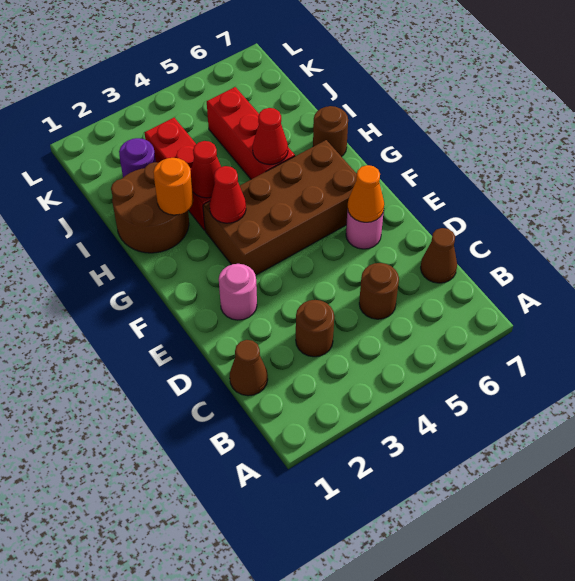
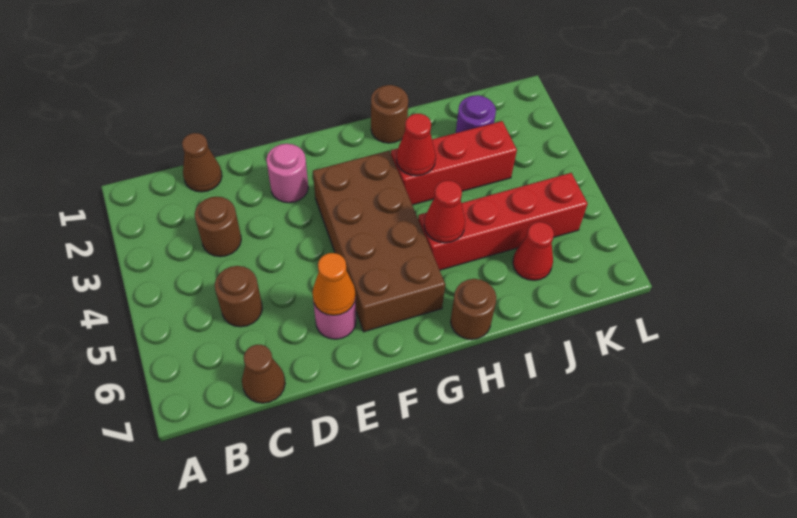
red cone G3 level 2 -> red cone J6 level 1
brown round brick H1:I2 level 1 -> brown round brick H1 level 1
orange round brick H2 level 2 -> none
red brick H5:J5 level 1 -> red brick H5:K5 level 1

